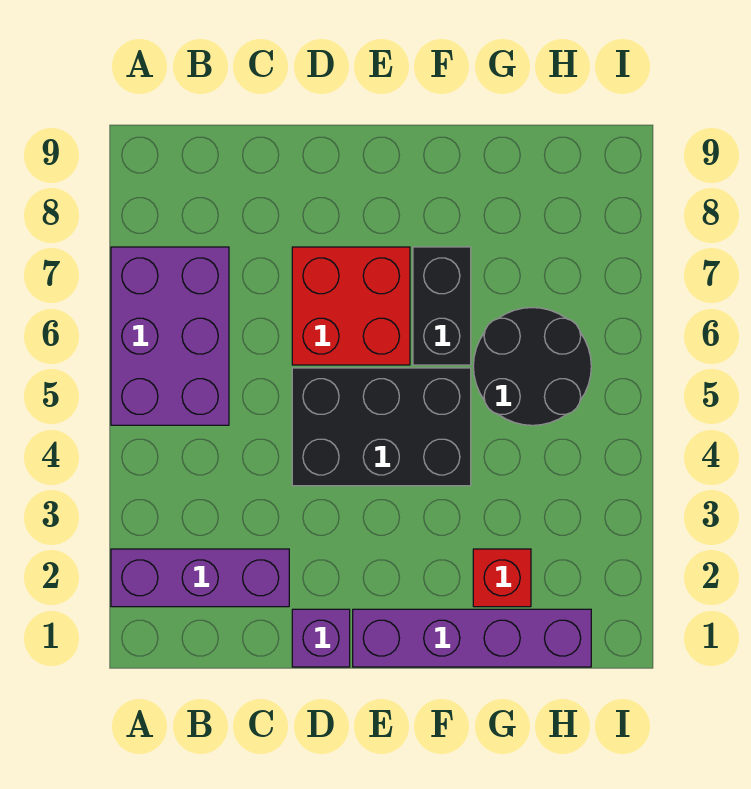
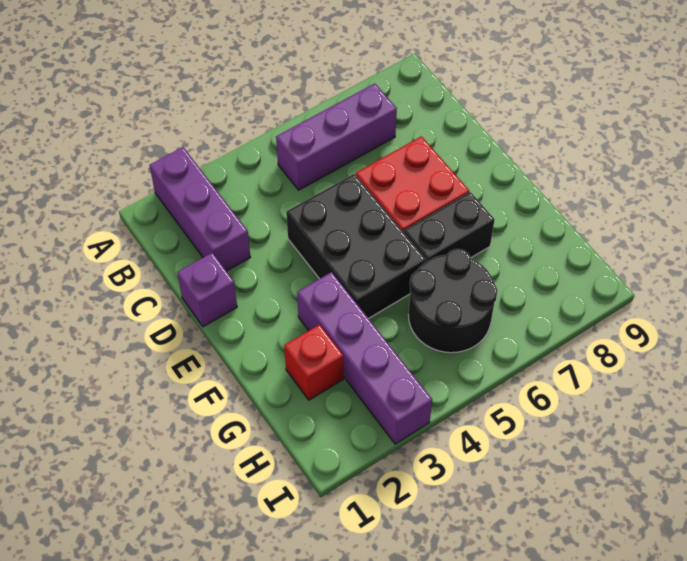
purple brick A5:B7 level 1 -> purple brick B5:B7 level 1
purple brick E1:H1 level 1 -> purple brick F3:I3 level 1

